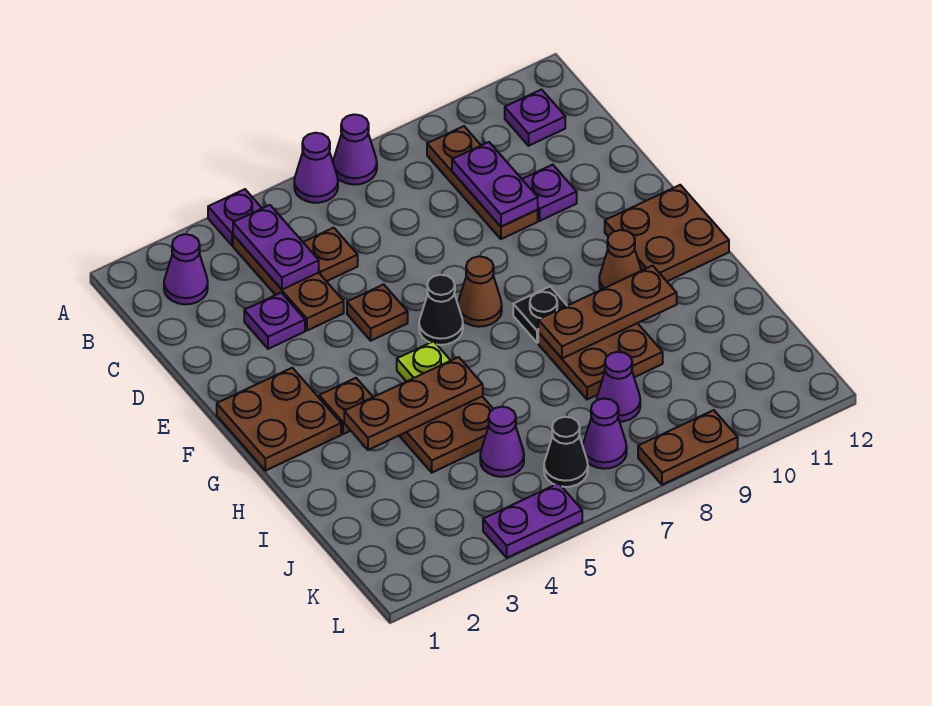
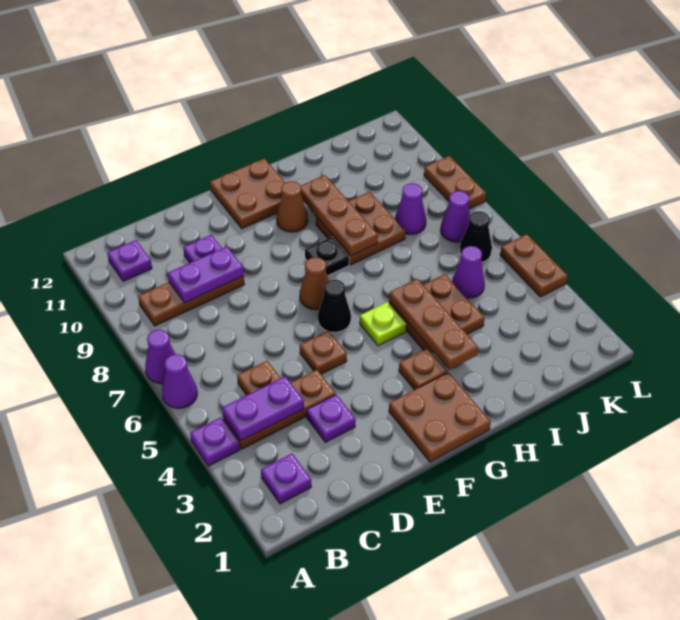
purple cone B2 level 1 -> purple plate B2 level 1
purple plate L4:L5 level 1 -> brown plate L4:L5 level 1

